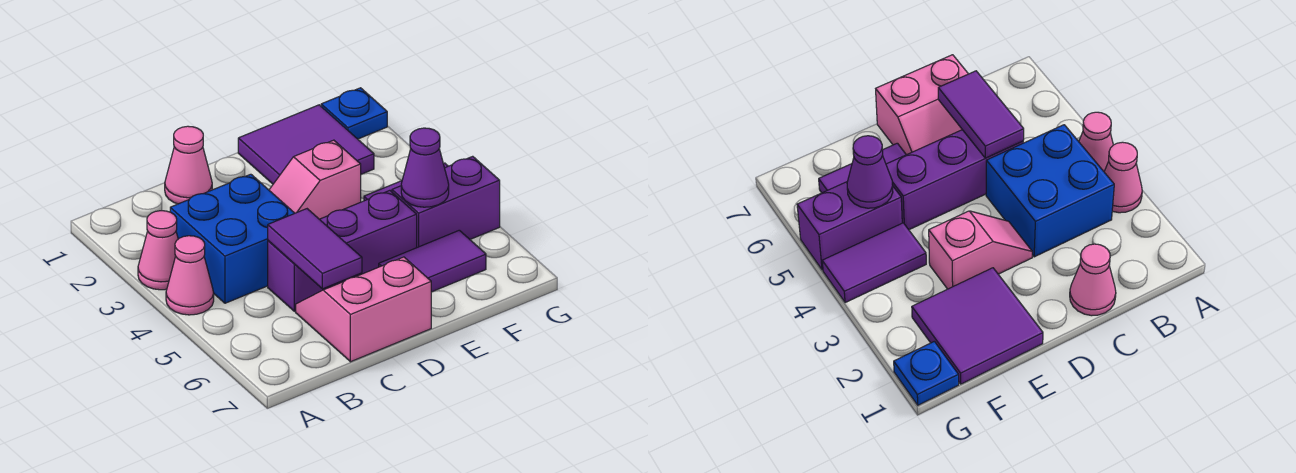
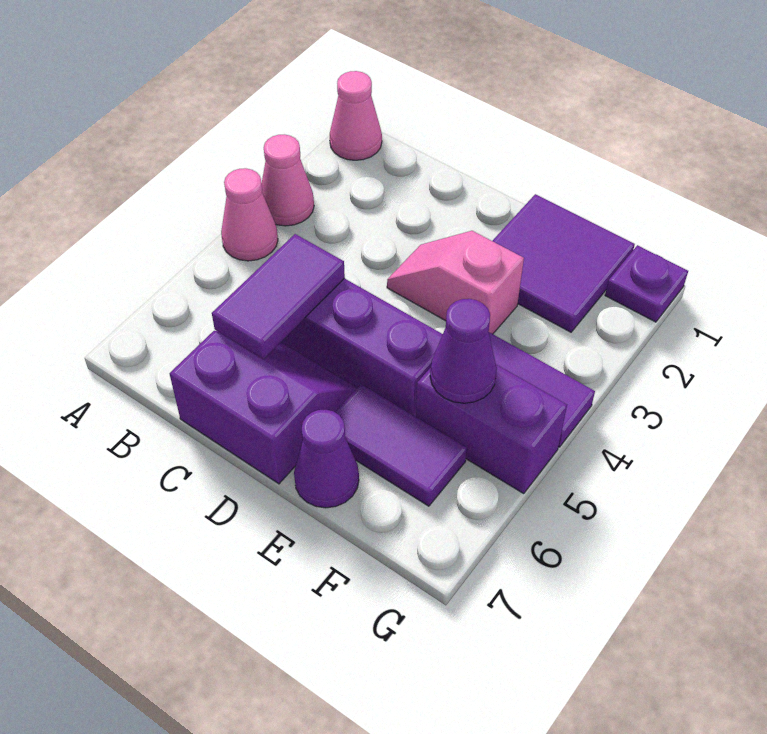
blue brick B3:C4 level 1 -> none
pink cone C1 level 1 -> pink cone A1 level 1
pink slope C6:D7 level 1 top 7 -> purple slope C6:D7 level 1 top 7
none -> purple cone E7 level 1
blue plate G1 level 1 -> purple plate G1 level 1

